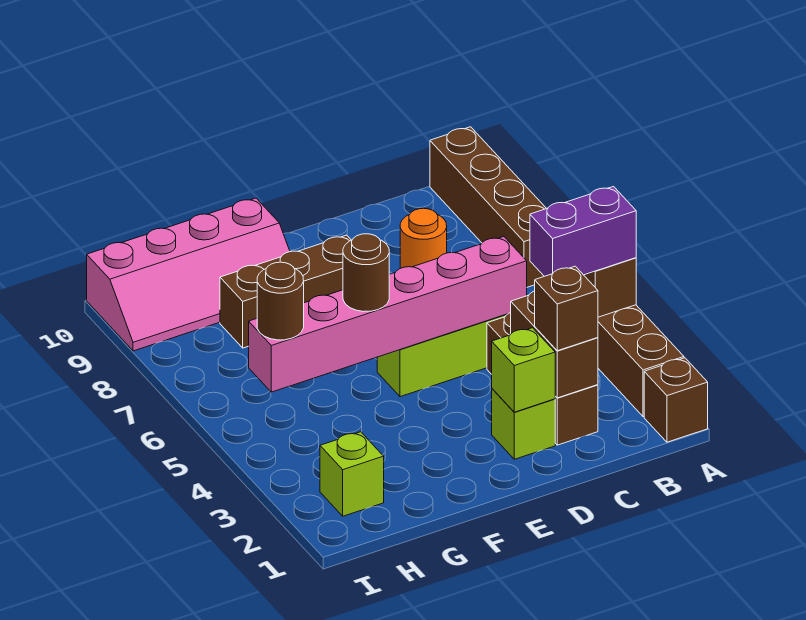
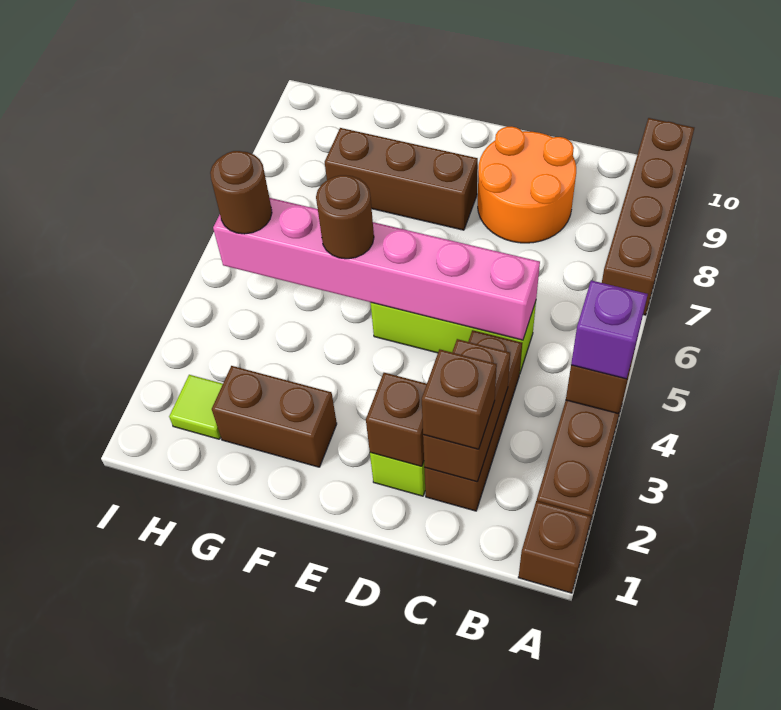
purple brick A4:B4 level 3 -> purple brick A4 level 3
orange round brick C8 level 1 -> orange round brick C8:D9 level 1
lime brick D2 level 2 -> brown brick D2 level 2
none -> brown brick F2:G2 level 1
pink slope F9:I10 level 1 top 10 -> none
lime brick H2 level 1 -> lime tile H2 level 1

